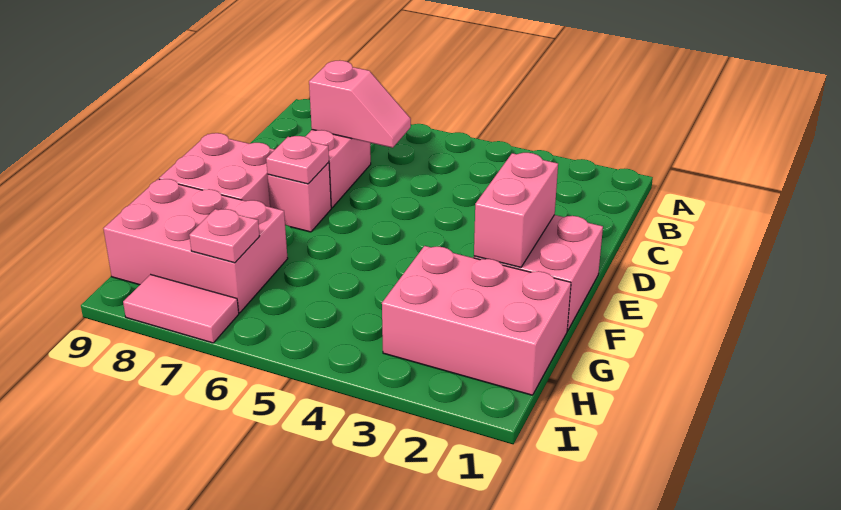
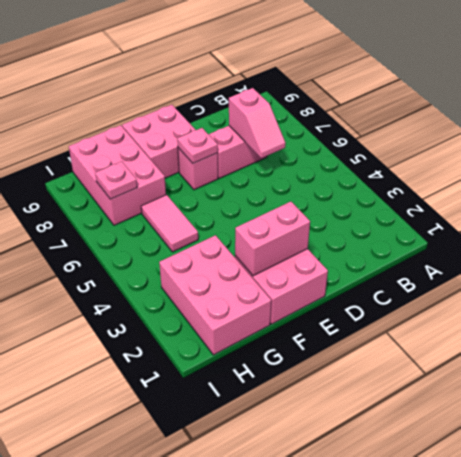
pink tile I7:I8 level 1 -> pink tile G5:G6 level 1

